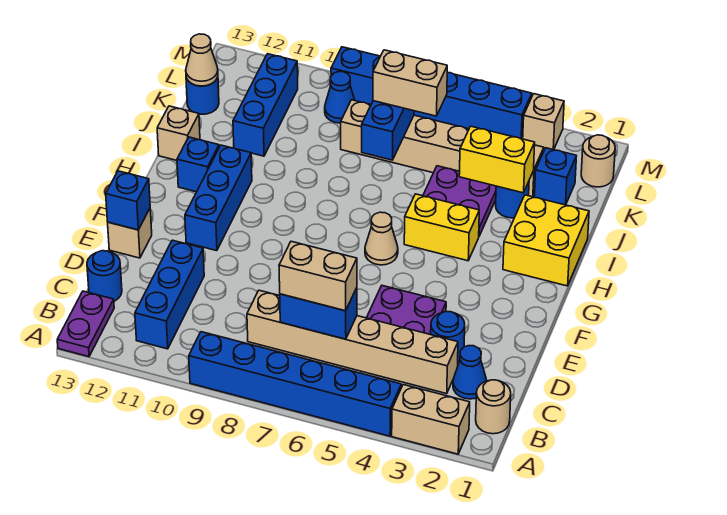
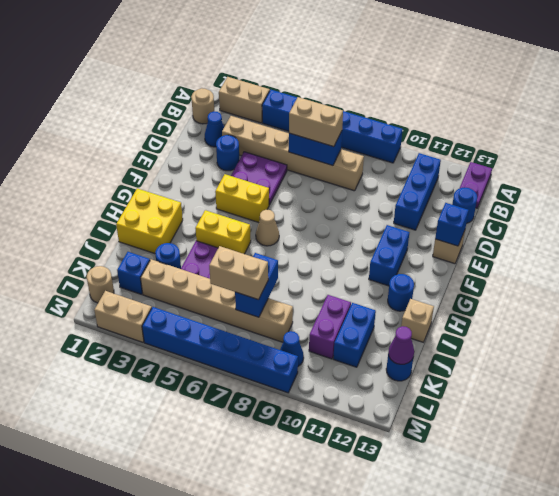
blue brick F11:H11 level 1 -> blue brick F11:G11 level 1
blue brick H12 level 1 -> blue round brick H12 level 1
yellow brick J3:J4 level 2 -> yellow brick F4:F5 level 1
none -> purple brick J10:K10 level 1
blue brick J11:L11 level 1 -> blue brick J11:K11 level 1
tan cone K13 level 2 -> purple cone K13 level 2
tan brick M3 level 1 -> tan brick M2:M3 level 1

